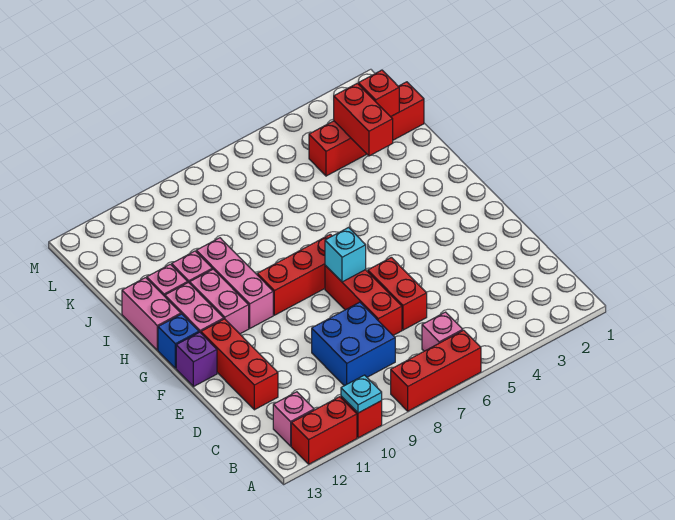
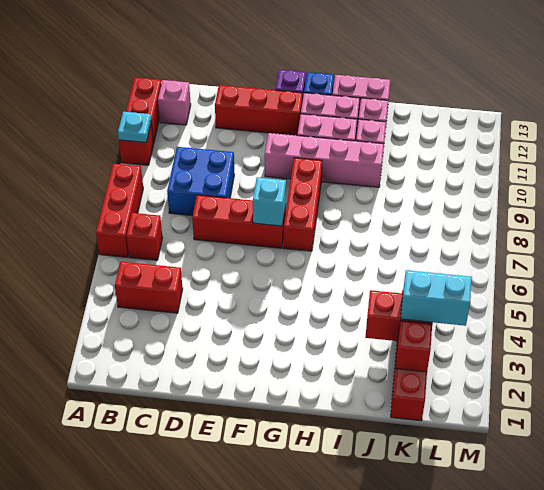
pink brick B6 level 1 -> red brick B6 level 1
red brick D6:E6 level 1 -> red brick B4:C4 level 1
pink brick G10:I10 level 1 -> pink brick F10:I10 level 1
none -> cyan brick K3:L3 level 3

